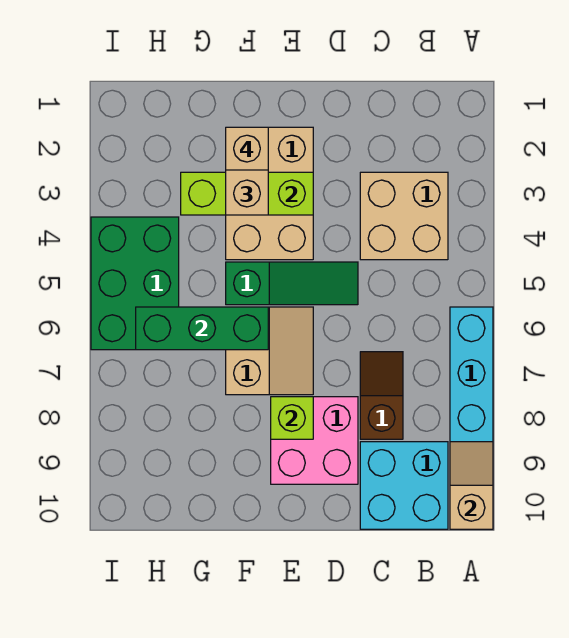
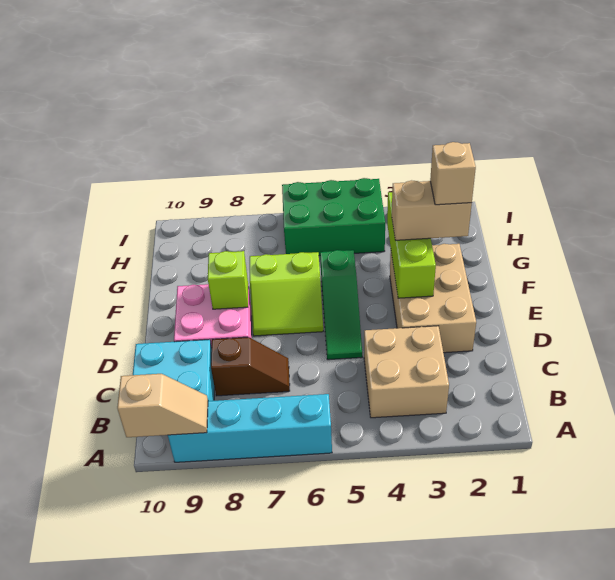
tan brick E2:F4 level 1 -> tan brick D2:F3 level 1
tan slope E6:F7 level 1 top F -> lime slope E6:F7 level 1 top F
green brick F6:H6 level 2 -> none

